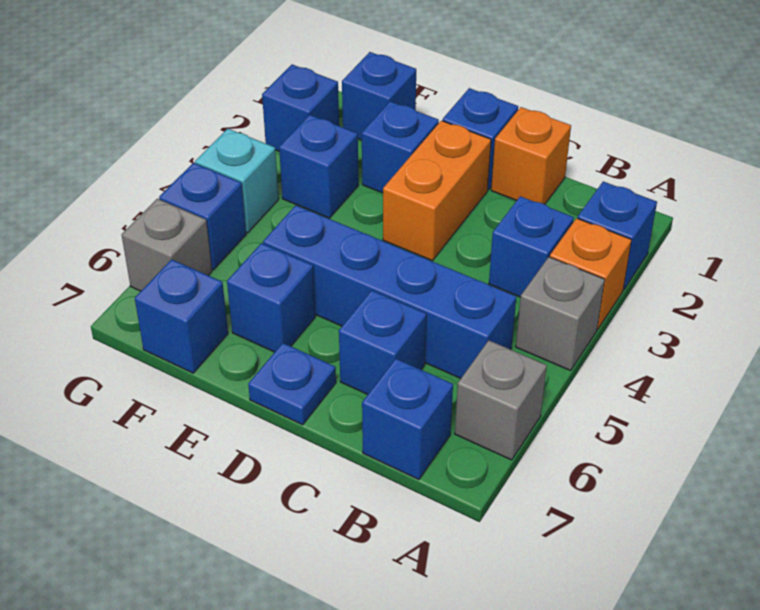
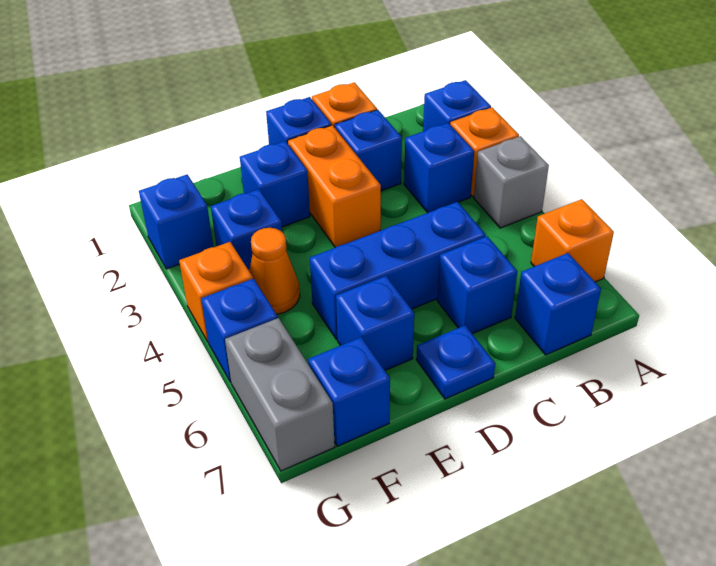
grey brick A6 level 1 -> orange brick A6 level 1
blue brick B5:E5 level 1 -> blue brick C5:E5 level 1
blue brick F1 level 1 -> blue brick C2 level 1
none -> orange cone F4 level 1
cyan brick G4 level 1 -> orange brick G4 level 1
grey brick G6 level 1 -> grey brick G6:G7 level 1

